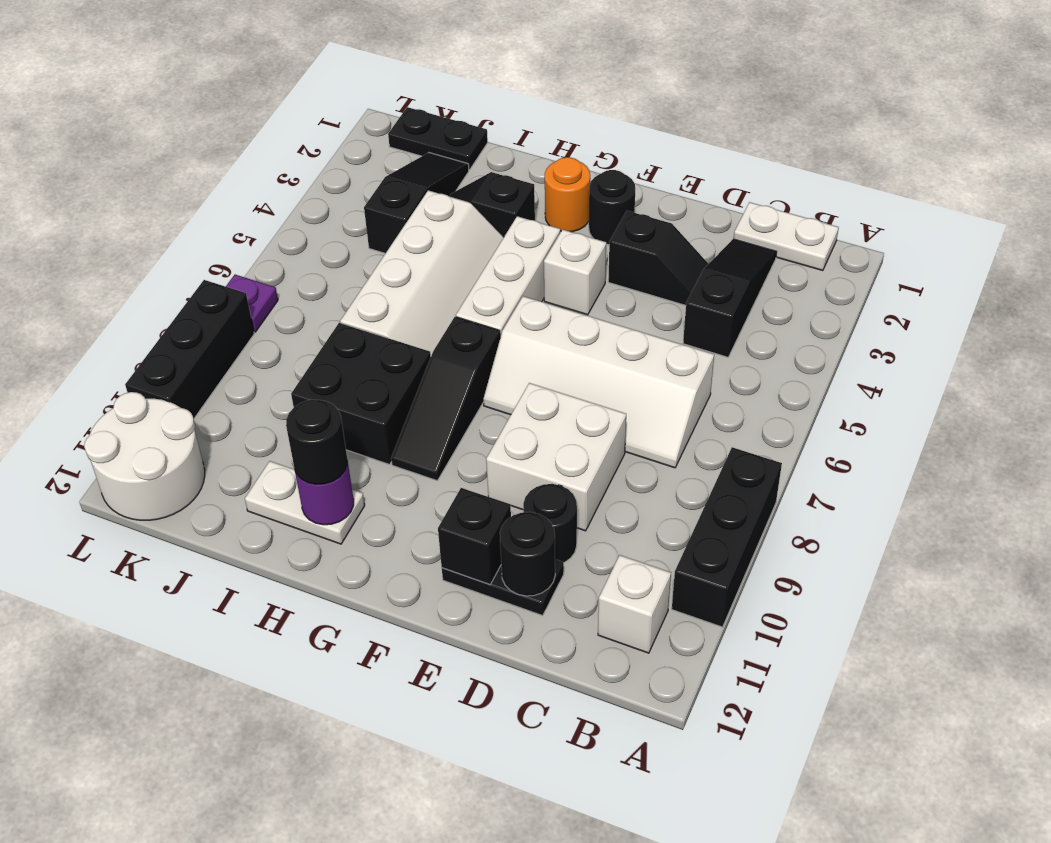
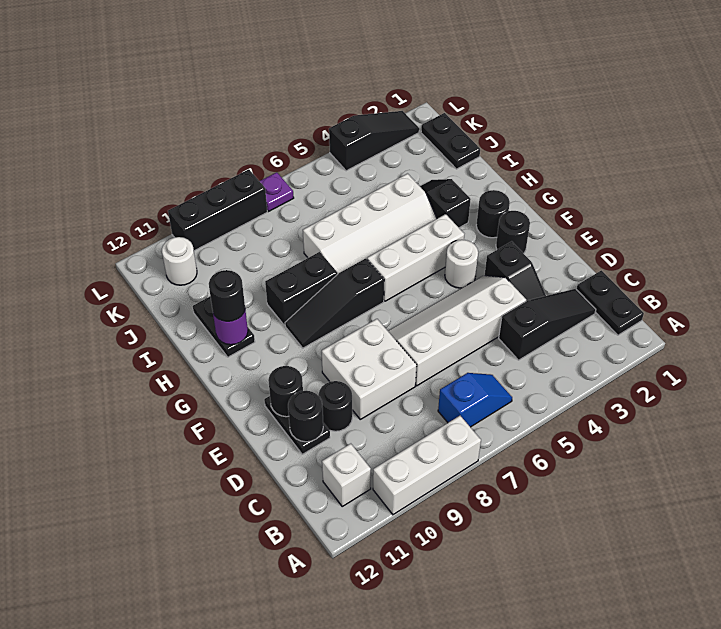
black brick A8:A10 level 1 -> white brick A8:A10 level 1
white plate B1:C1 level 1 -> black plate B1:C1 level 1
none -> blue slope B6:B7 level 1 top 7
white slope C6:F7 level 1 top 6 -> white slope D4:E7 level 1 top D
black brick E11 level 2 -> black round brick E11 level 2
white brick F4 level 1 -> white round brick F4 level 1
orange round brick G2 level 1 -> black round brick G2 level 1
black brick H8:I9 level 1 -> black brick H8:H9 level 1
white plate H11:I11 level 1 -> black plate H11:I11 level 1
black slope J2:J4 level 1 top 4 -> black slope L2:L4 level 1 top 4
white round brick K11:L12 level 1 -> white round brick K11 level 1

